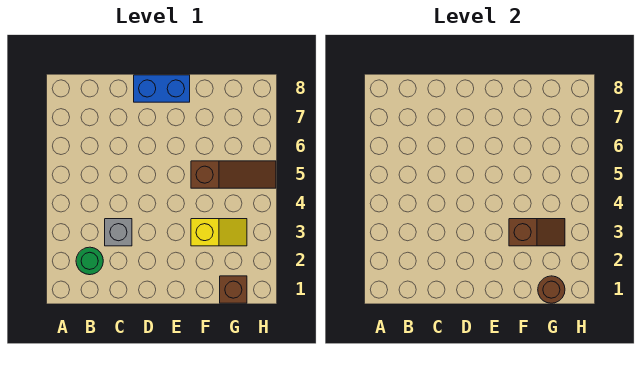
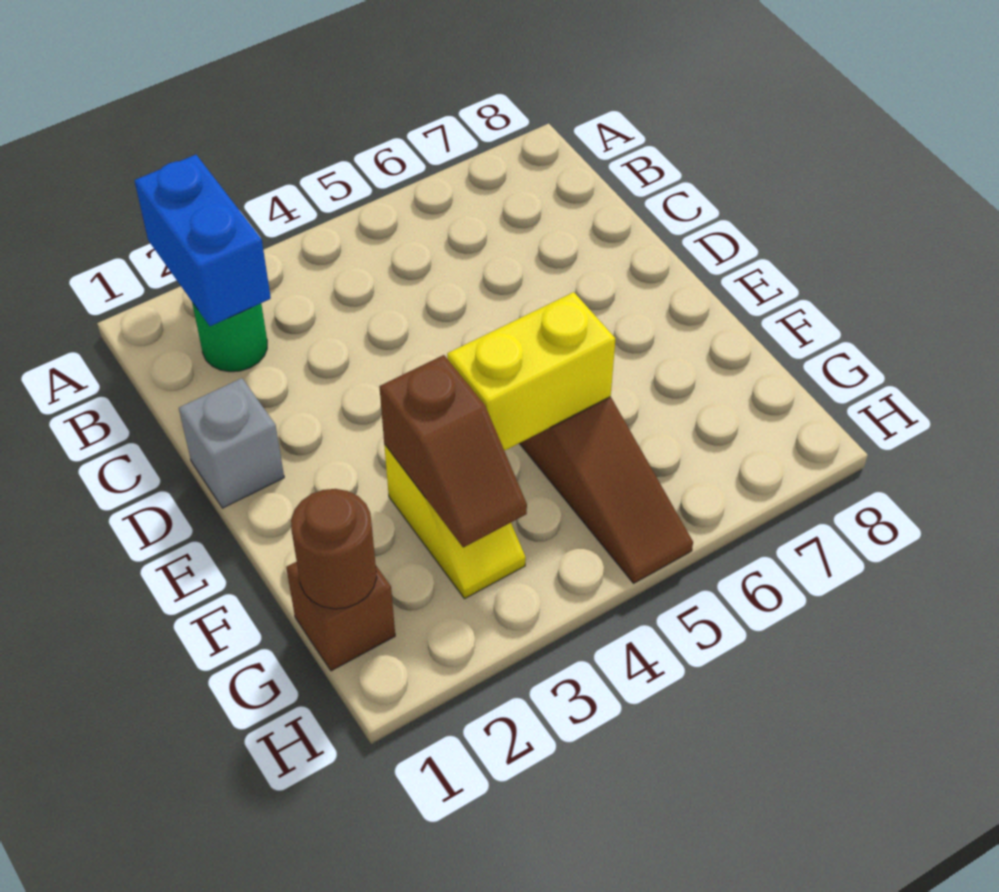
grey brick C3 level 1 -> grey brick D1 level 1
blue brick D8:E8 level 1 -> blue brick A2:B2 level 2
none -> yellow brick F4:F5 level 2

